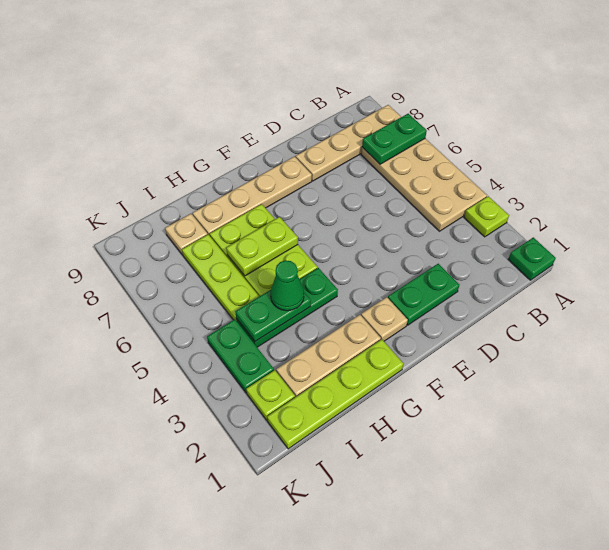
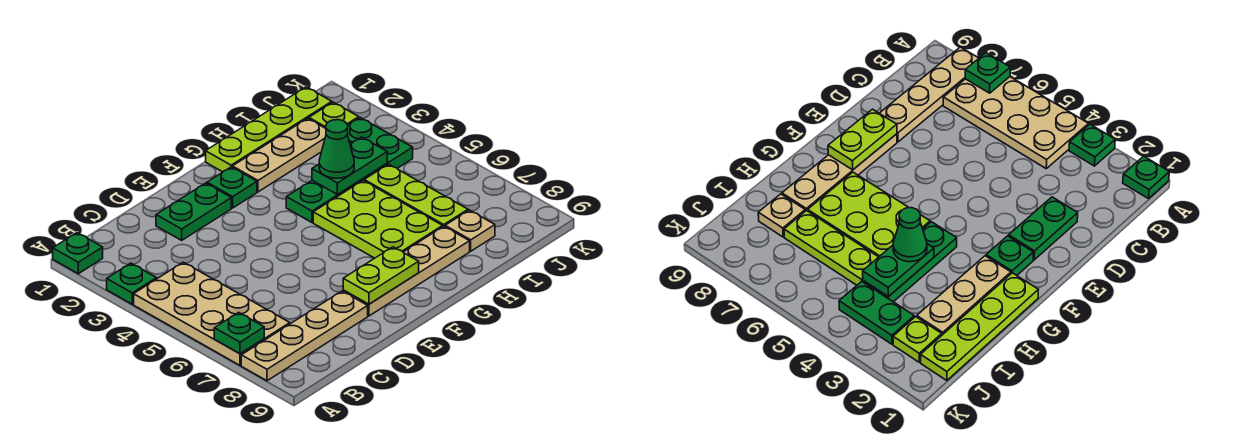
lime plate A3 level 1 -> green plate A3 level 1
green plate A7:B7 level 2 -> green plate A7 level 2
tan plate F2 level 1 -> green plate F2 level 1
lime plate G6:H6 level 2 -> lime plate E8:F8 level 2

